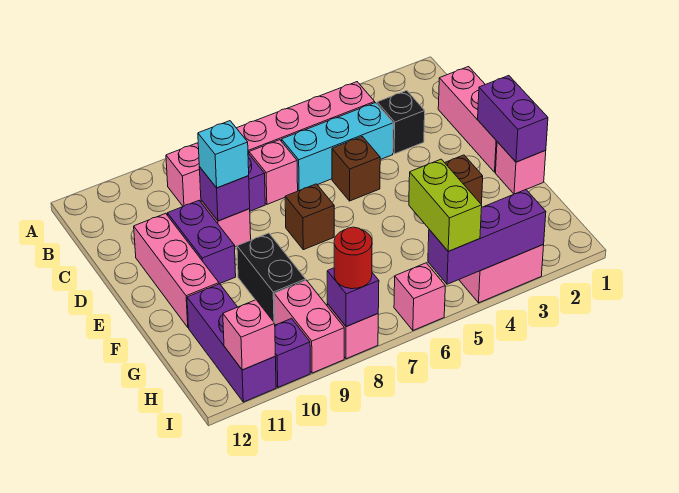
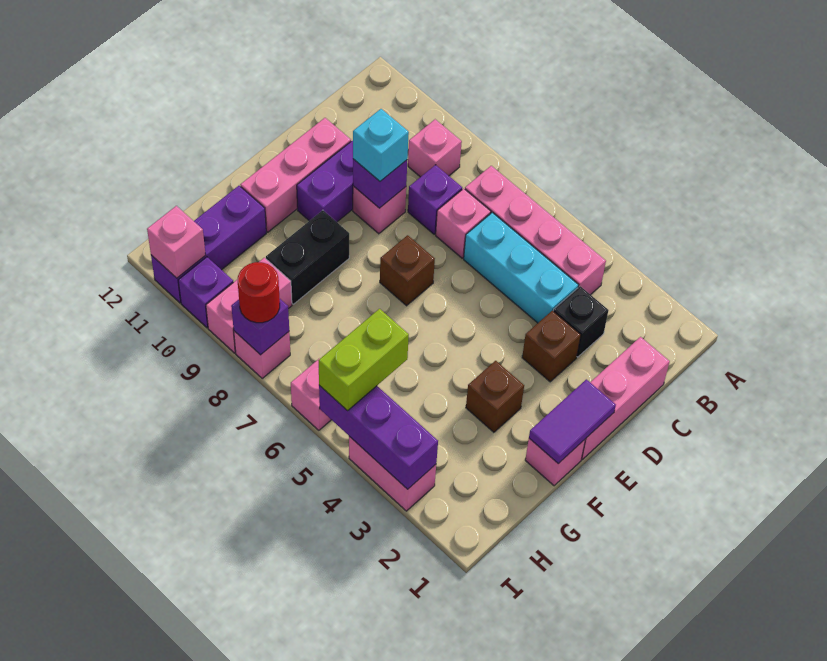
brown brick D5 level 1 -> brown brick D3 level 1
purple brick E1:F1 level 2 -> purple tile E1:F1 level 2

